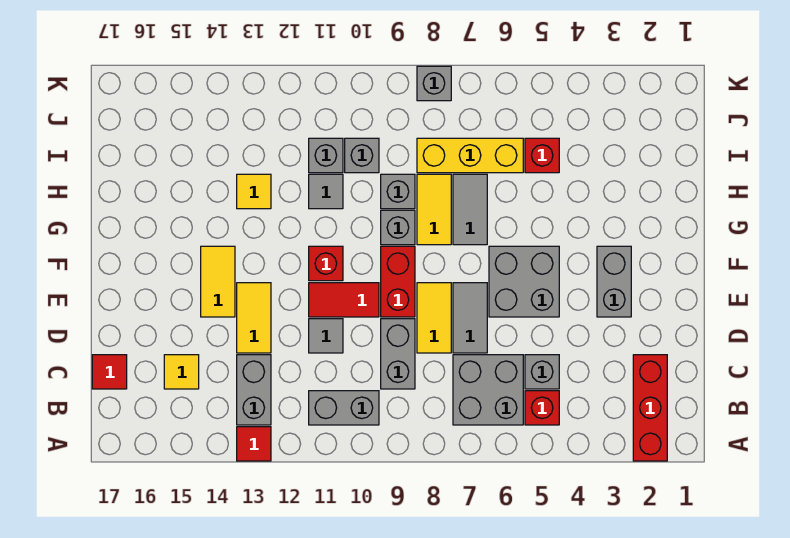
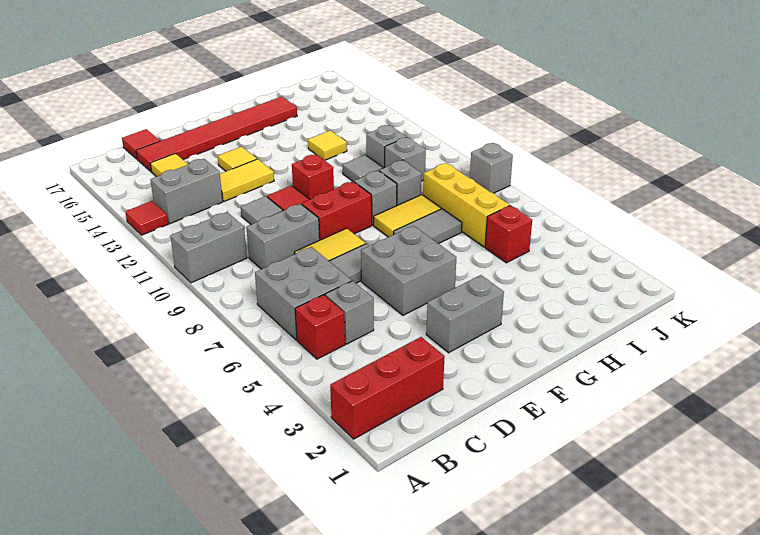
grey brick B10:B11 level 1 -> grey brick A10:B10 level 1
none -> red tile C16:H16 level 1
yellow tile E14:F14 level 1 -> yellow tile E14 level 1

